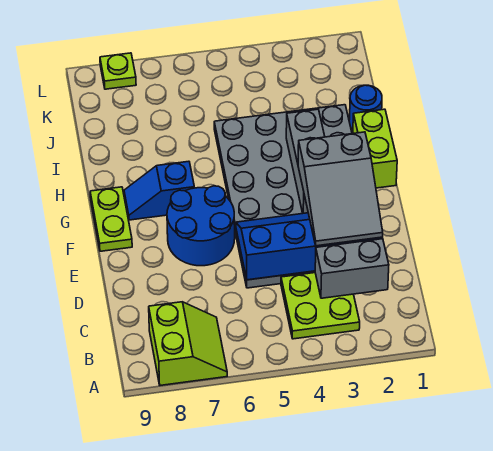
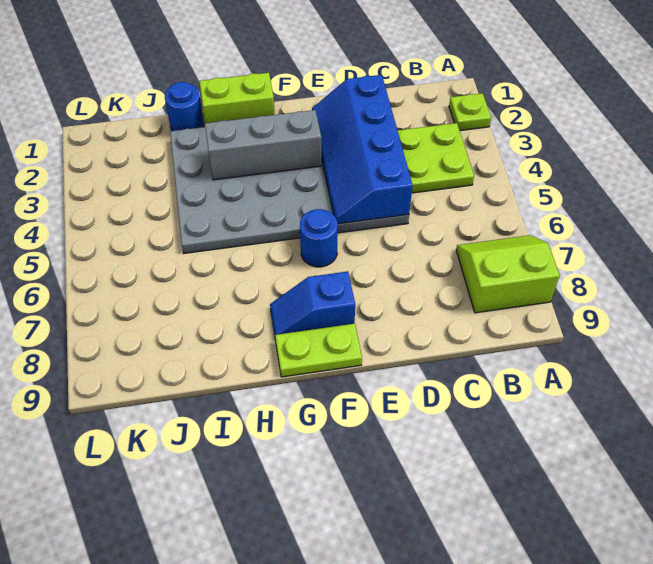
grey brick C2:C3 level 2 -> none
grey slope D2:F3 level 3 top F -> none
blue round brick E6:F7 level 1 -> blue round brick F6 level 1
blue slope G7:G8 level 1 top 7 -> blue slope F8:G8 level 1 top F
lime plate L8 level 1 -> lime plate A2 level 1

